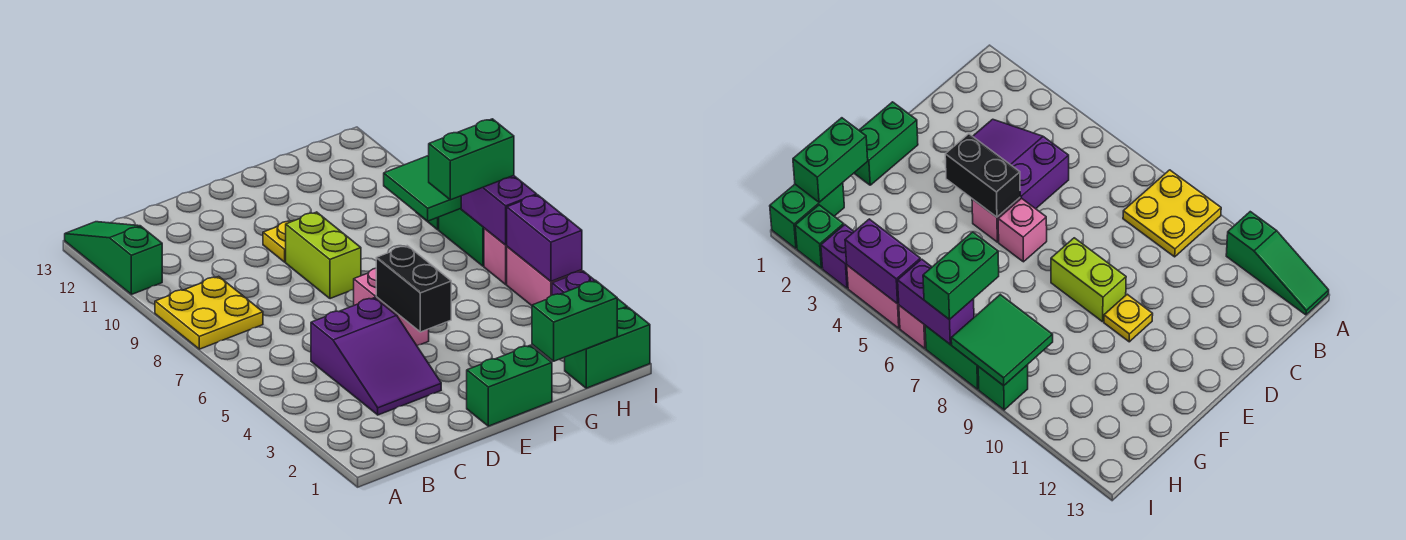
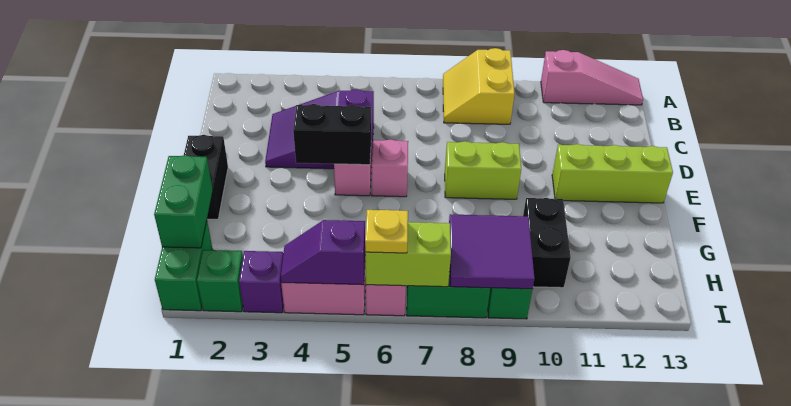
yellow plate A8:B9 level 1 -> yellow slope A8:B9 level 1 top 9
green slope A11:A13 level 1 top 11 -> pink slope A11:A13 level 1 top 11
green brick E1:F1 level 1 -> black brick E1:F1 level 1
yellow plate E10 level 1 -> yellow plate I6 level 3
none -> lime brick E11:E13 level 1
none -> black brick G10:H10 level 1
green brick H7:I7 level 3 -> none
green tile H8:I9 level 2 -> purple tile H8:I9 level 2
purple brick I4:I5 level 2 -> purple slope I4:I5 level 2 top 5
purple brick I6:I7 level 2 -> lime brick I6:I7 level 2

